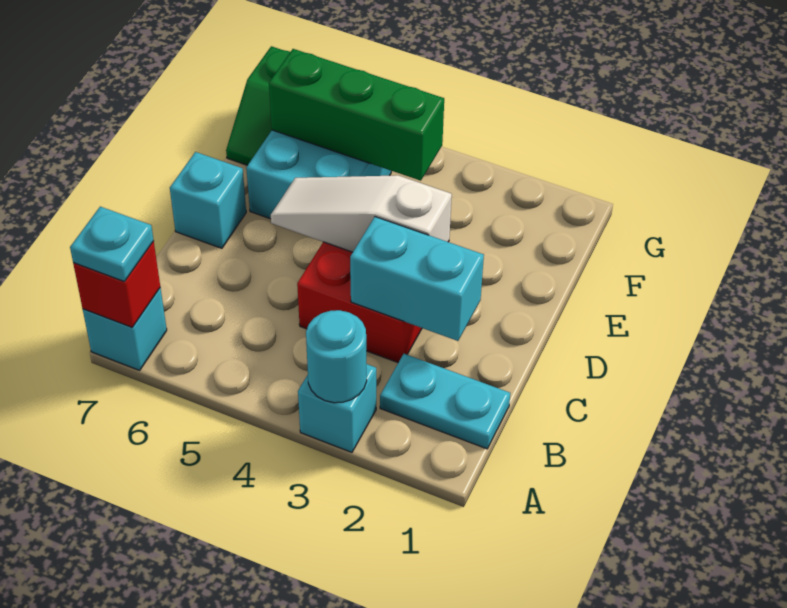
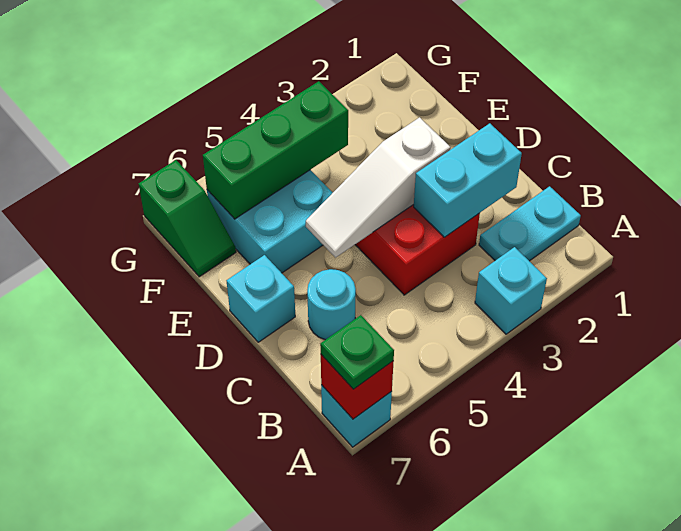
cyan round brick A3 level 2 -> cyan round brick C6 level 1
cyan plate A7 level 3 -> green plate A7 level 3

